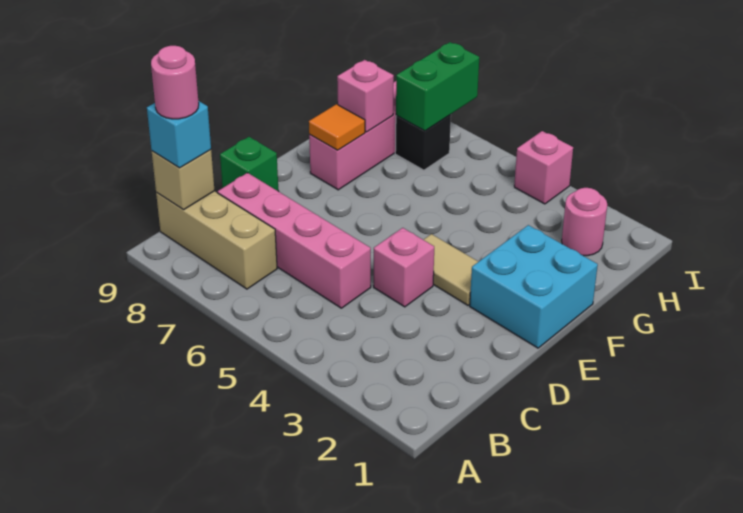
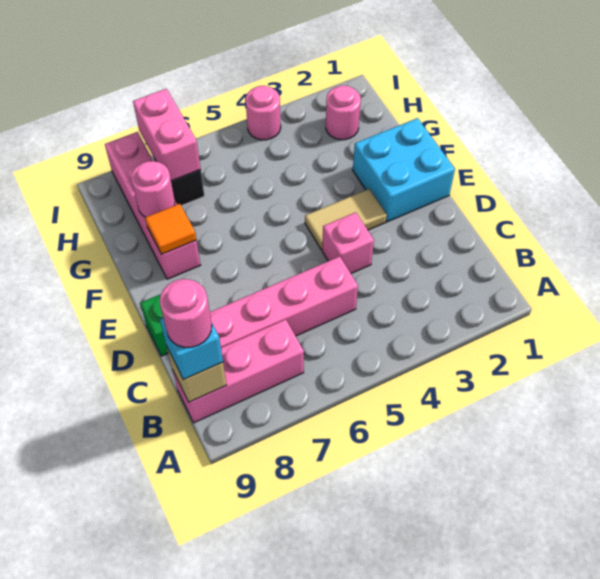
tan brick B7:B9 level 1 -> pink brick B7:B9 level 1
pink brick G8 level 2 -> pink round brick G8 level 2
green brick H7:I7 level 2 -> pink brick H7:I7 level 2
pink brick I4 level 1 -> pink round brick I4 level 1

